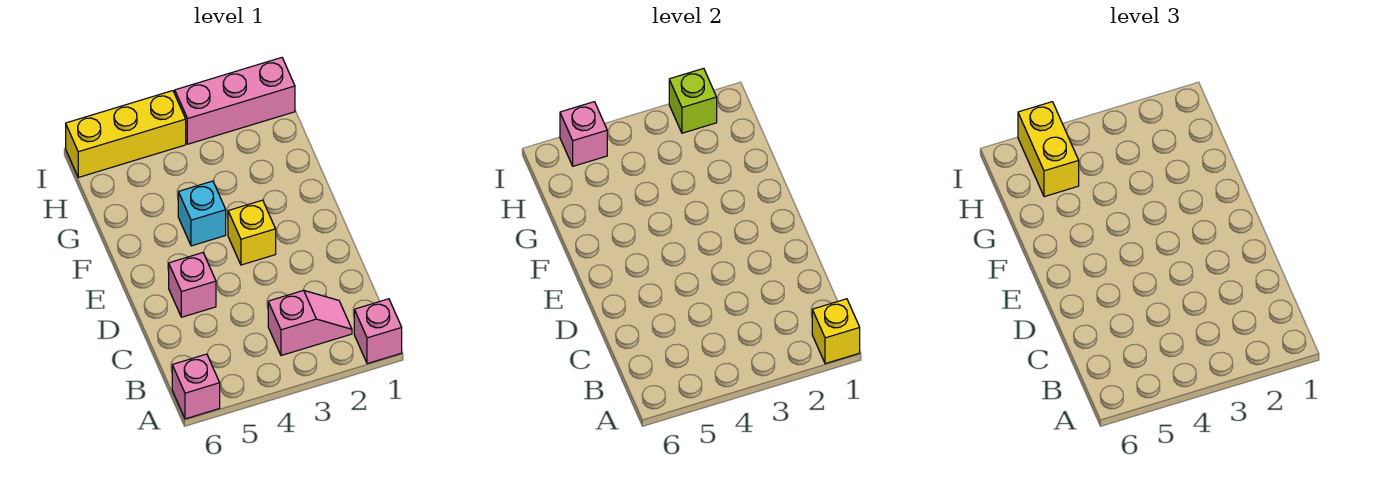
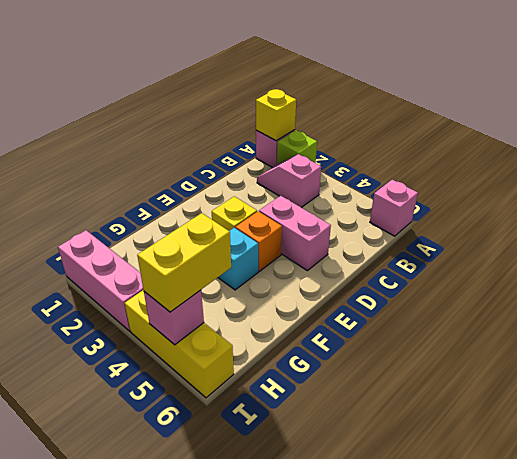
pink brick D5 level 1 -> pink brick D4:D5 level 1
none -> orange brick E4 level 1
lime brick I2 level 2 -> lime brick A2 level 1

